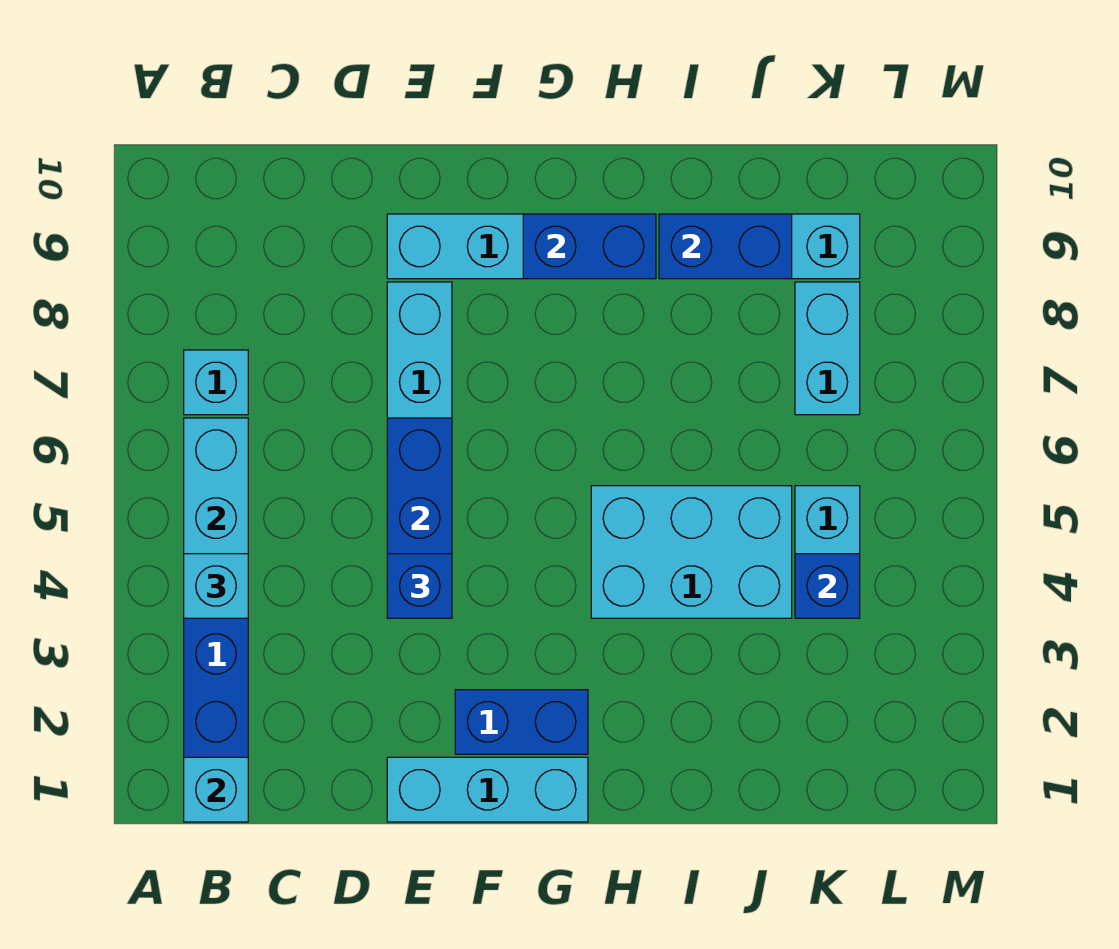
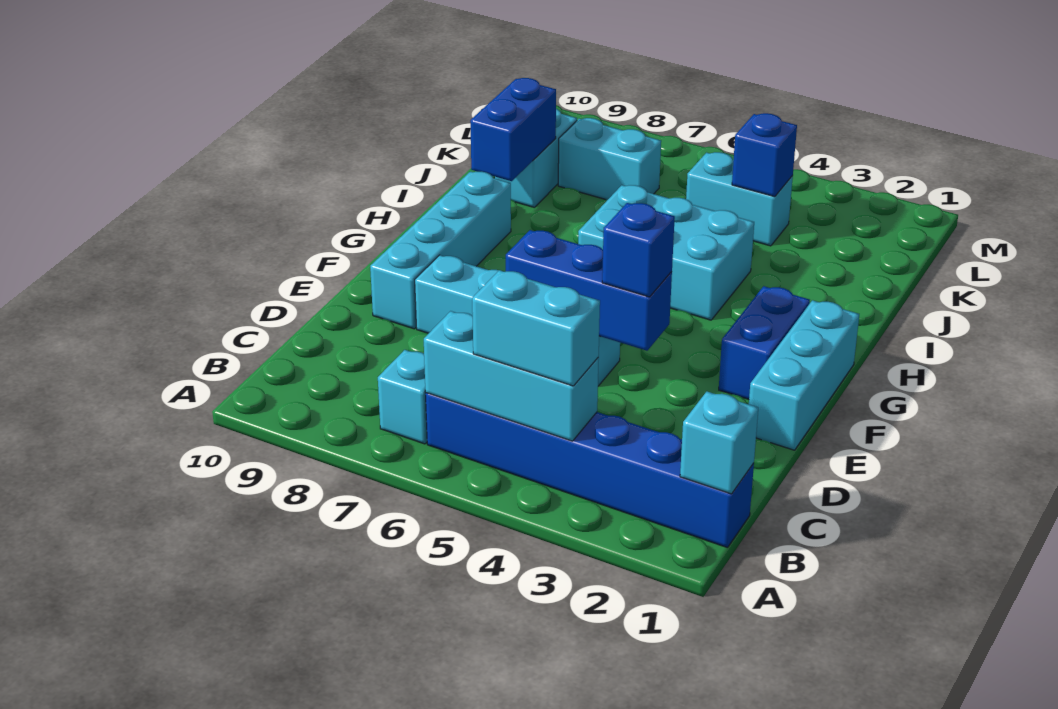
cyan brick B4 level 3 -> cyan brick B4:B5 level 3
blue brick G9:H9 level 2 -> none
cyan brick H4:J5 level 1 -> cyan brick H4:I6 level 1

